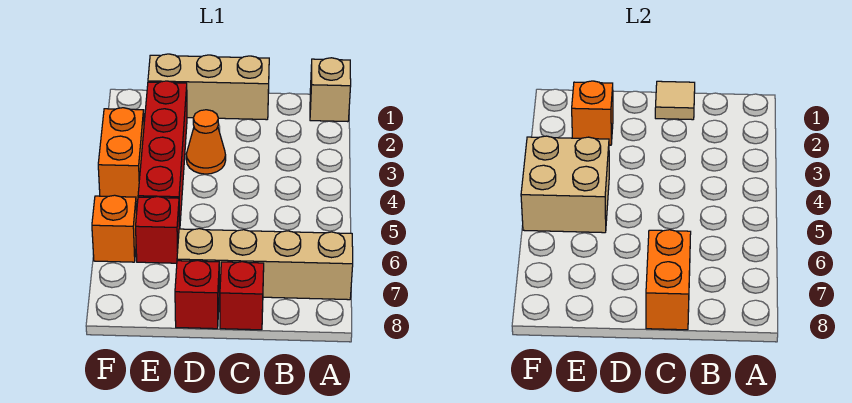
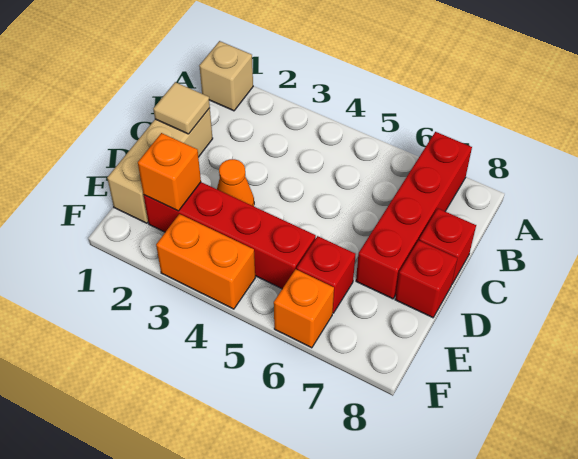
tan brick A7:D7 level 1 -> red brick A7:D7 level 1
orange brick C7:C8 level 2 -> none
tan brick E4:F5 level 2 -> none

